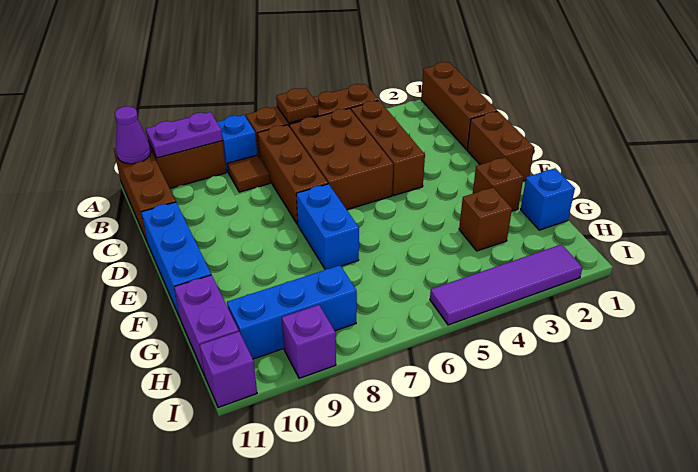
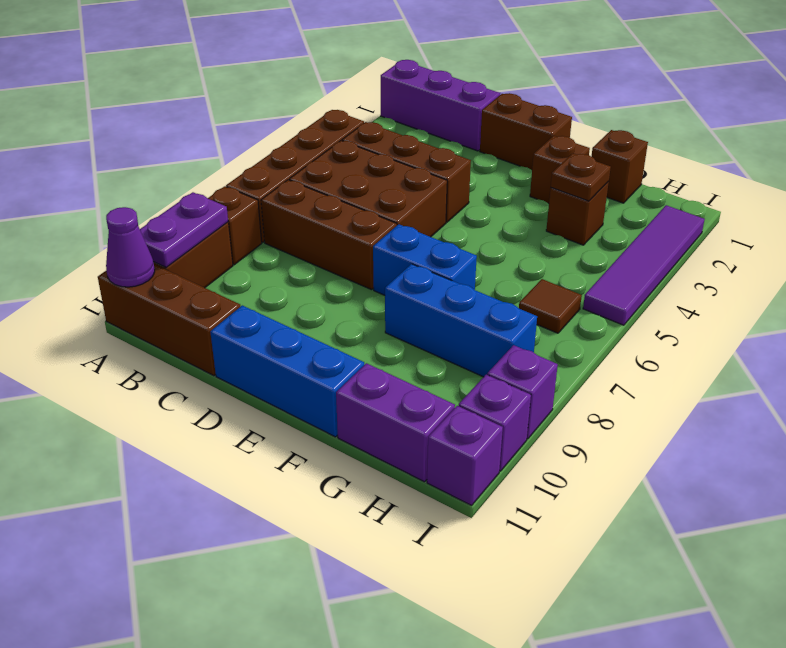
brown brick A1:C1 level 1 -> purple brick A1:C1 level 1
brown plate A6 level 2 -> brown plate G3 level 2
blue brick A8 level 1 -> brown brick A8 level 1
brown tile B8 level 1 -> brown tile H6 level 1
blue brick G1 level 1 -> brown brick G1 level 1
blue brick H8:H10 level 1 -> blue brick F8:H8 level 1
none -> purple brick I10 level 1

